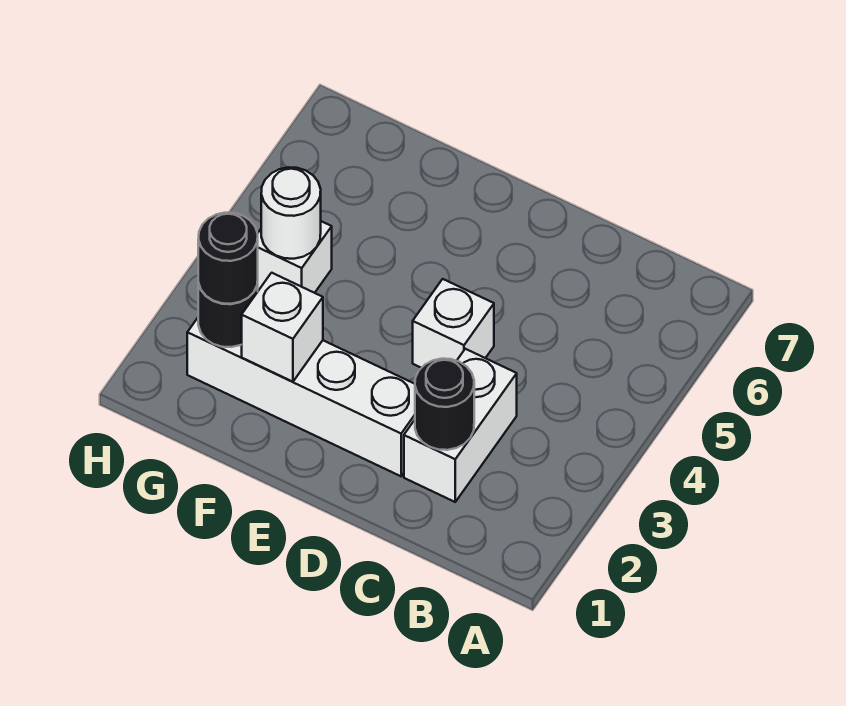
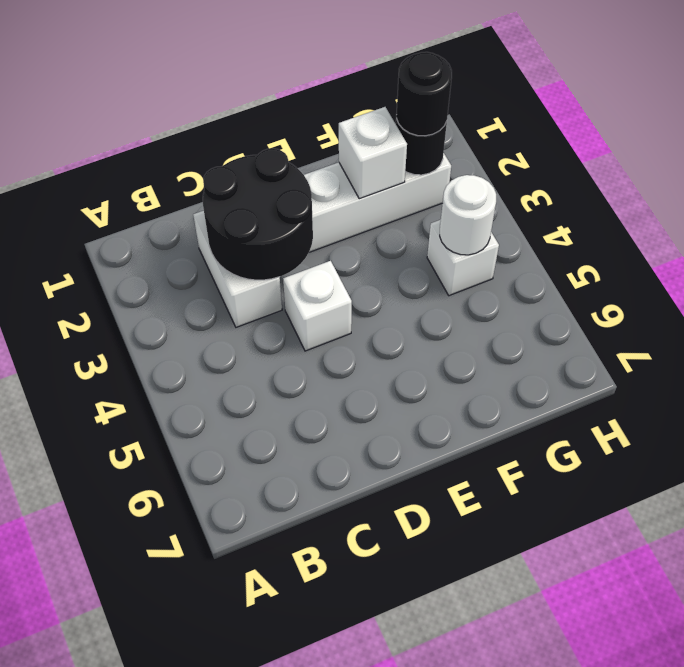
black round brick C2 level 2 -> black round brick C2:D3 level 2

